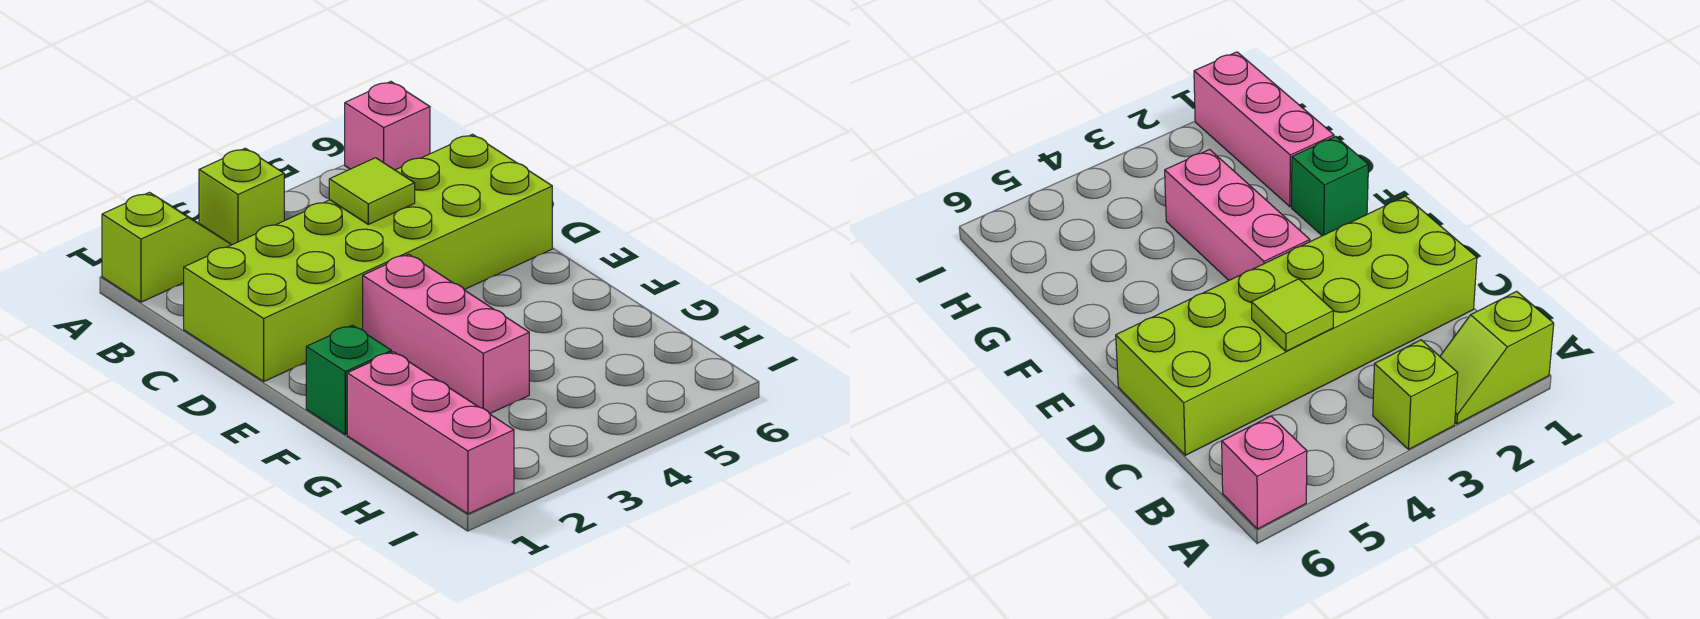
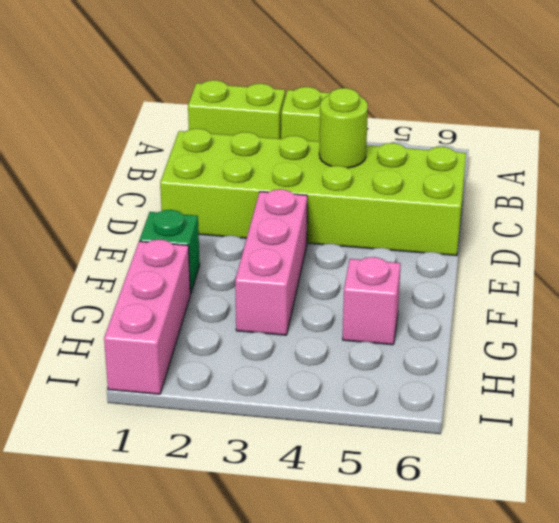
lime slope A1:A2 level 1 top 1 -> lime brick A1:A2 level 1
pink brick A6 level 1 -> pink brick G5 level 1
lime tile C4 level 2 -> lime round brick C4 level 2

